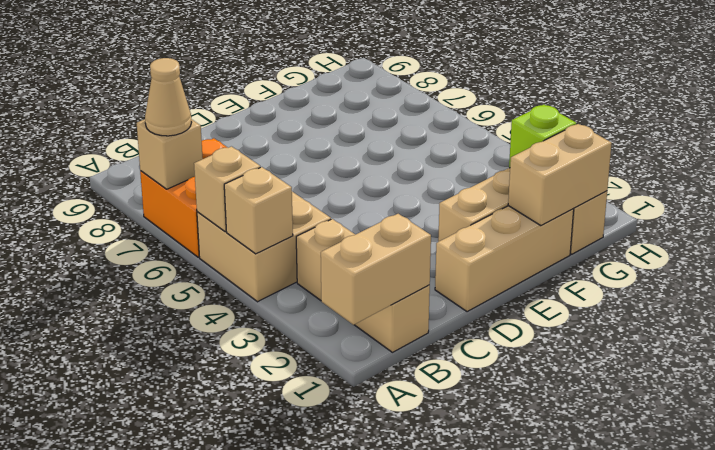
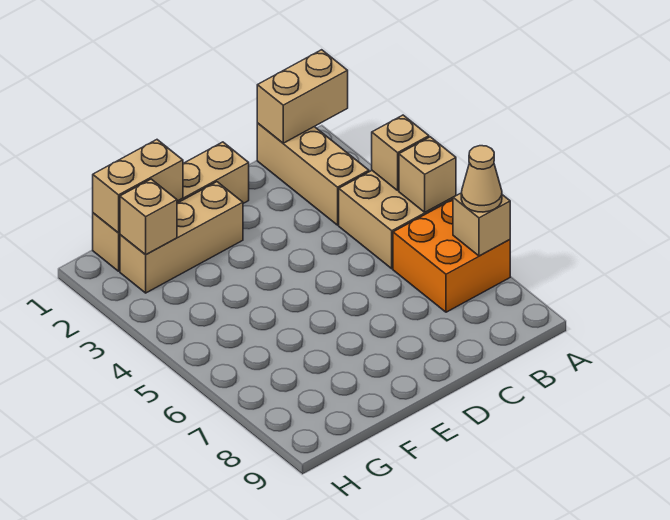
lime brick G2 level 2 -> tan brick G2 level 2

